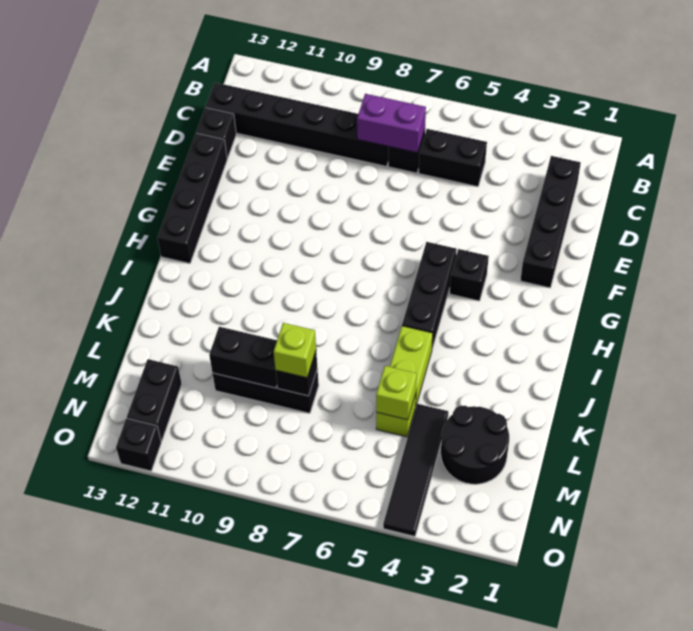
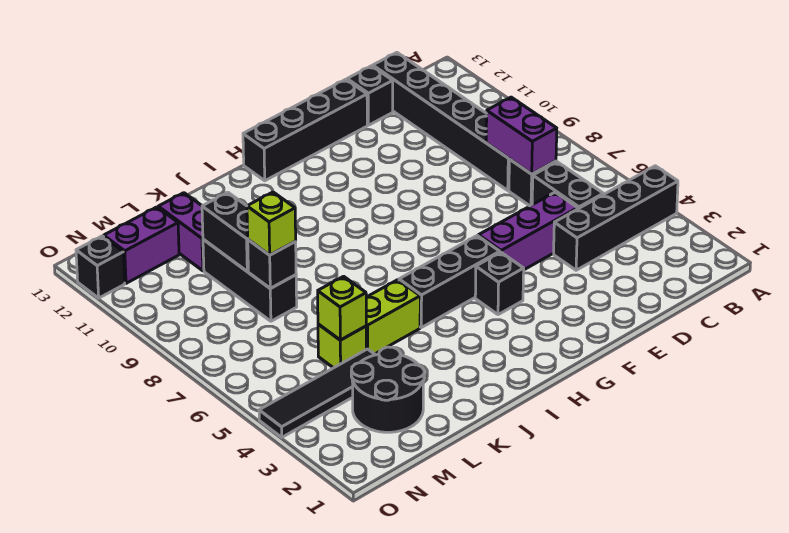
black brick C2:F2 level 1 -> black brick A4:D4 level 1
none -> purple brick D5:F5 level 1
none -> purple brick L11:L12 level 1
black brick M12:N12 level 1 -> purple brick M12:N12 level 1

